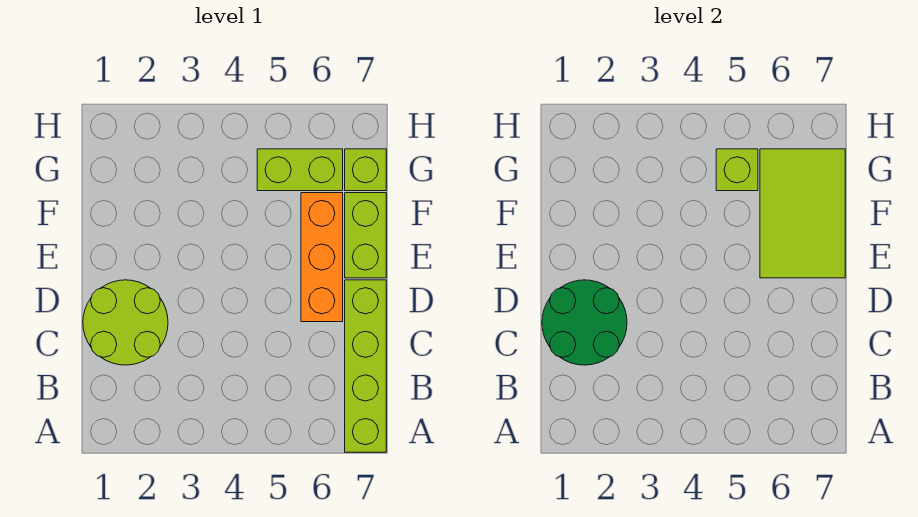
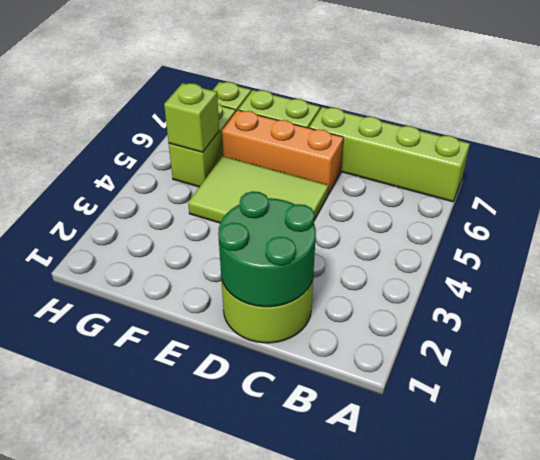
lime tile E6:G7 level 2 -> lime tile D4:F5 level 1

